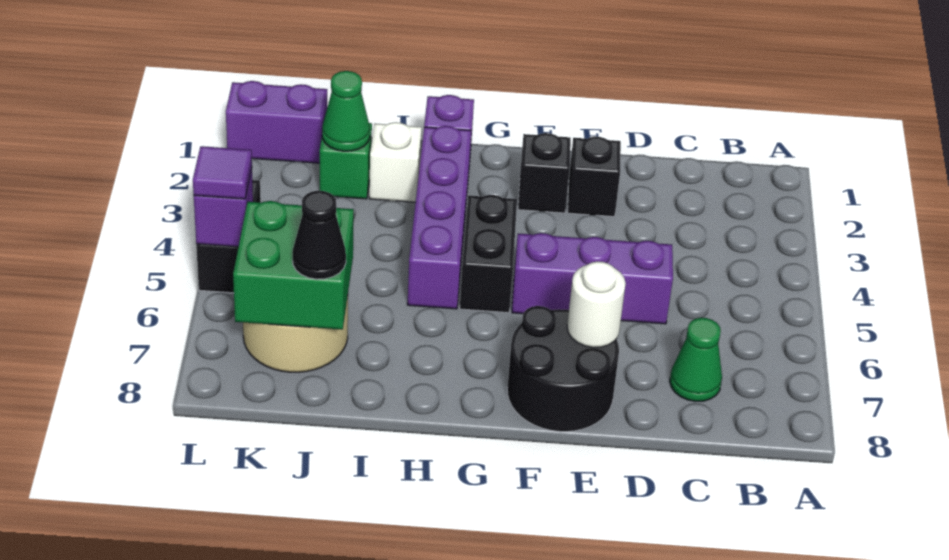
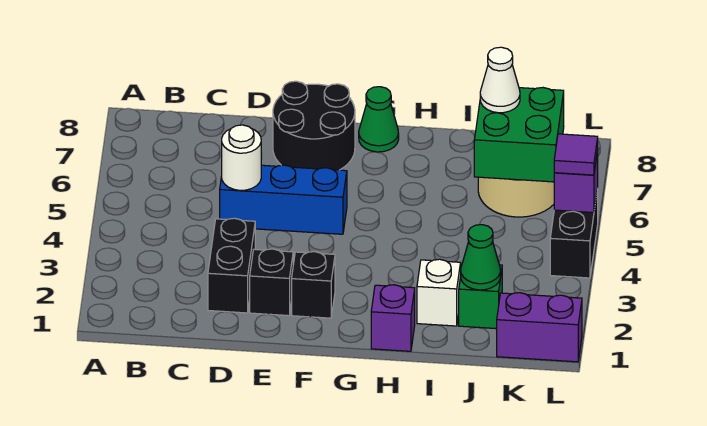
green cone C7 level 1 -> green cone G8 level 1
purple brick D5:F5 level 1 -> blue brick D5:F5 level 1
white round brick E7 level 2 -> white round brick D5 level 2
black brick G4:G5 level 1 -> black brick D2:D3 level 1
purple brick H2:H5 level 1 -> none
black cone J7 level 3 -> white cone J7 level 3

